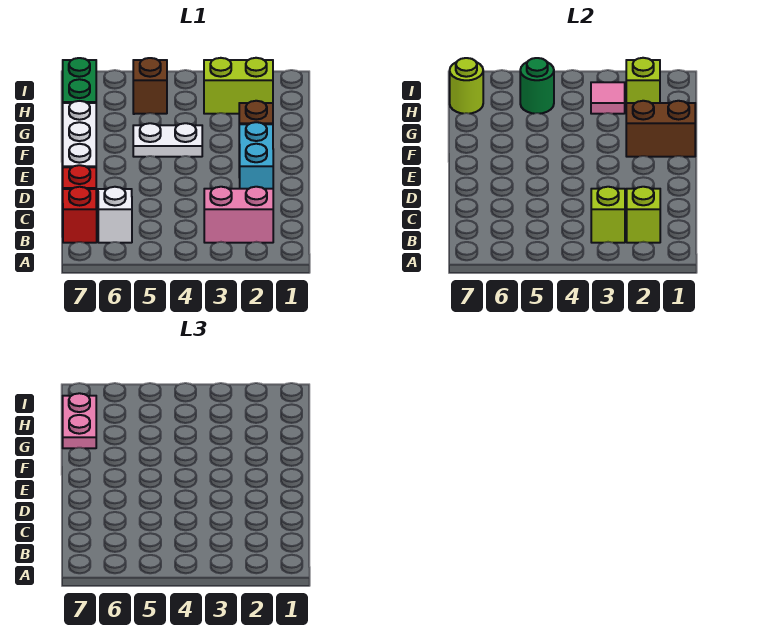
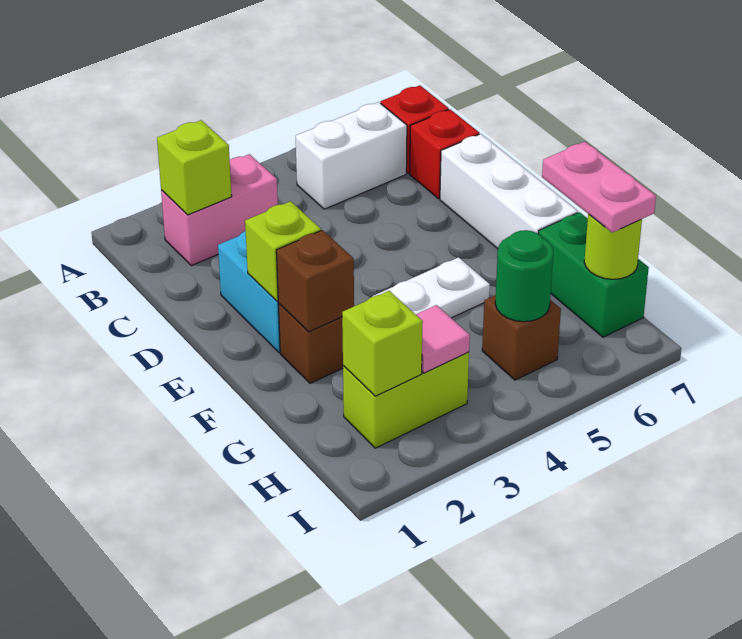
lime brick B3 level 2 -> lime brick E2 level 2
white brick B6 level 1 -> white brick B5:B6 level 1
brown brick F1:F2 level 2 -> brown brick F2 level 2

